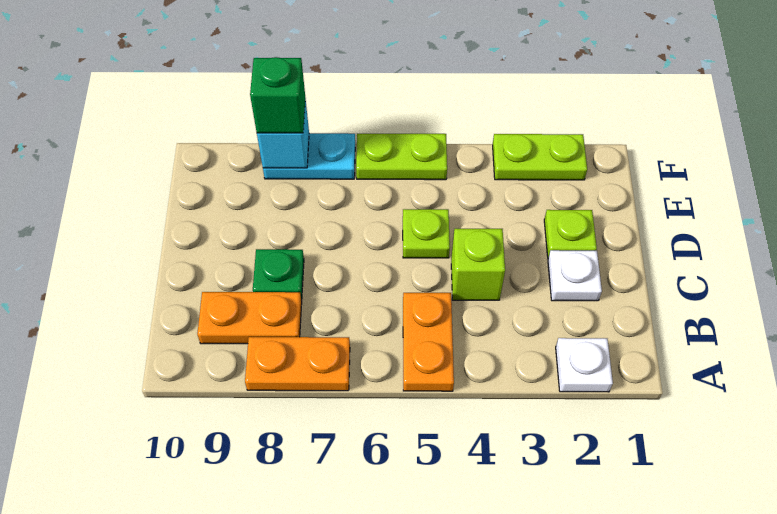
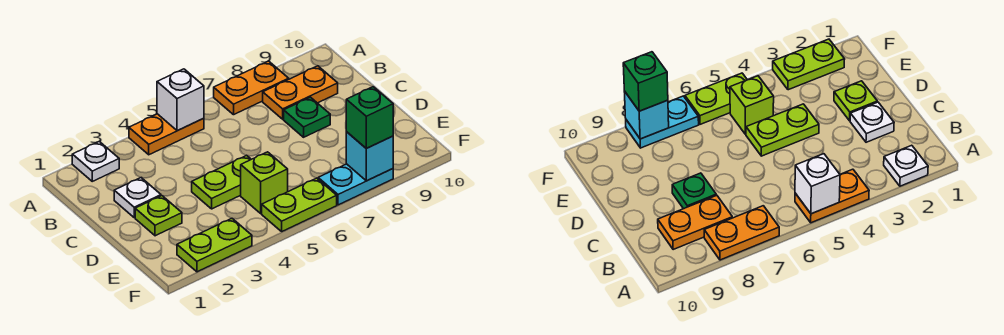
orange plate A5:B5 level 1 -> orange plate A4:A5 level 1
none -> white brick A5 level 2
lime brick C4 level 1 -> lime brick E5 level 1
lime plate D5 level 1 -> lime plate D4:D5 level 1

